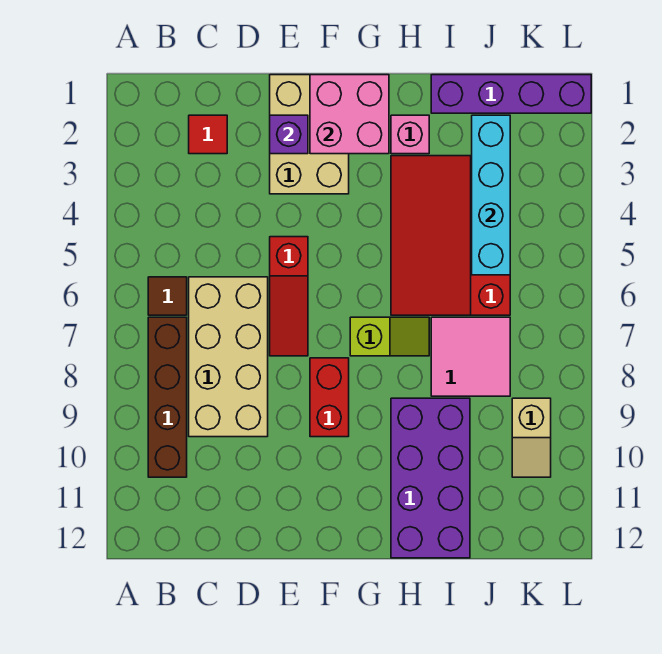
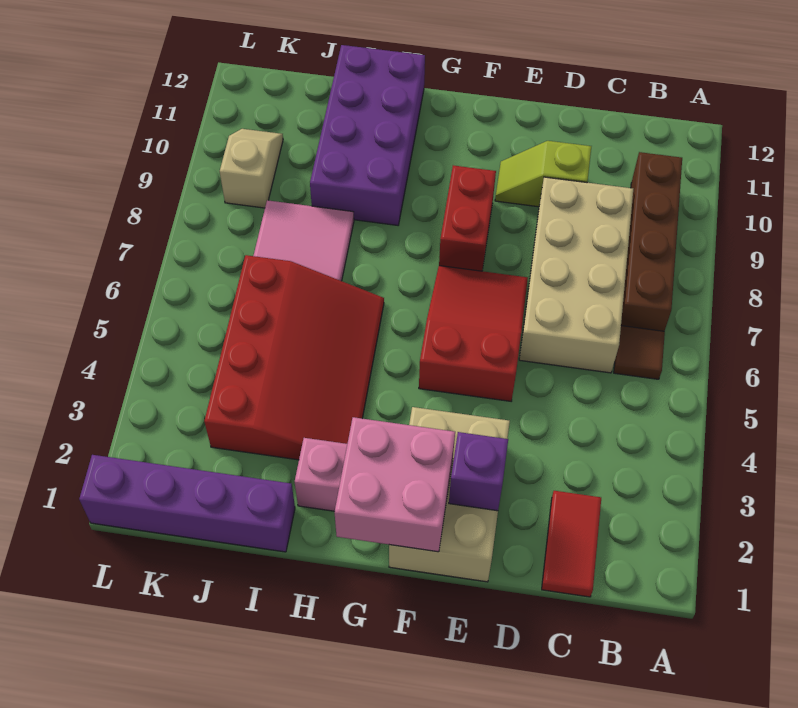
red tile C2 level 1 -> red tile C1:C2 level 1
red slope E5:E7 level 1 top 5 -> red slope E5:F7 level 1 top 5
lime slope G7:H7 level 1 top G -> lime slope D10:E10 level 1 top D
cyan brick J2:J5 level 2 -> none

